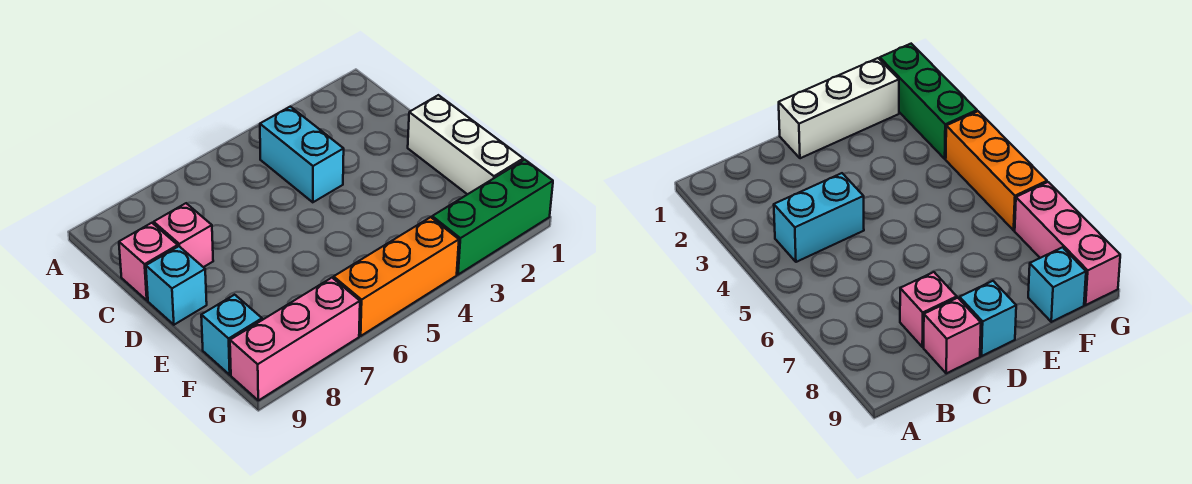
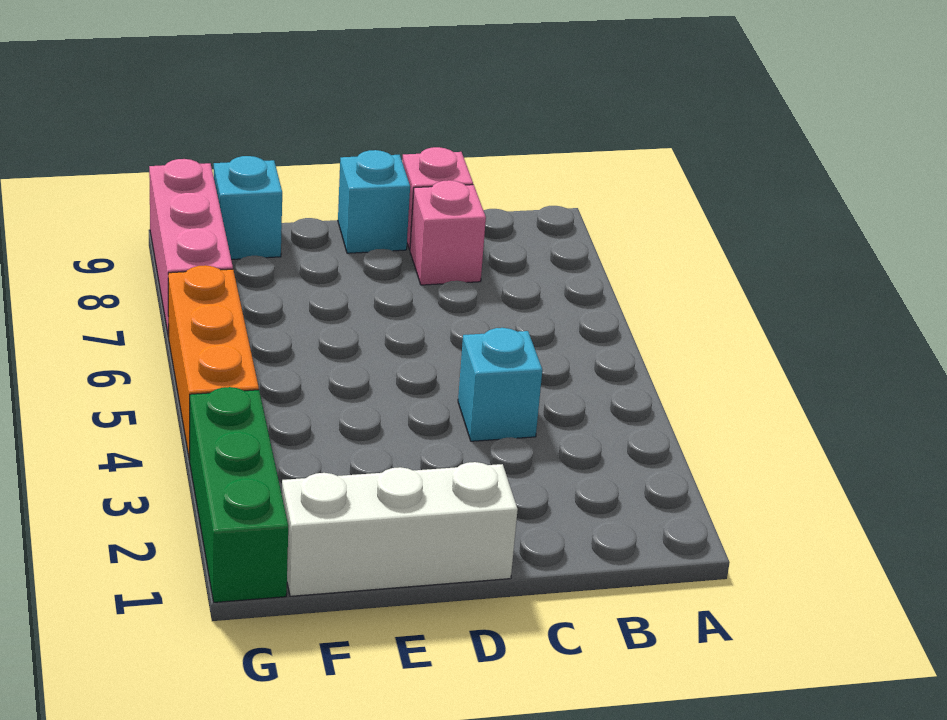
cyan brick B4:C4 level 1 -> cyan brick C4 level 1

